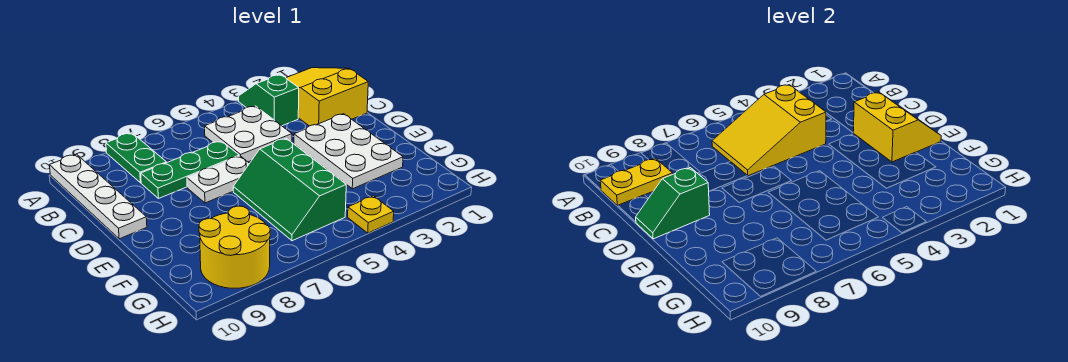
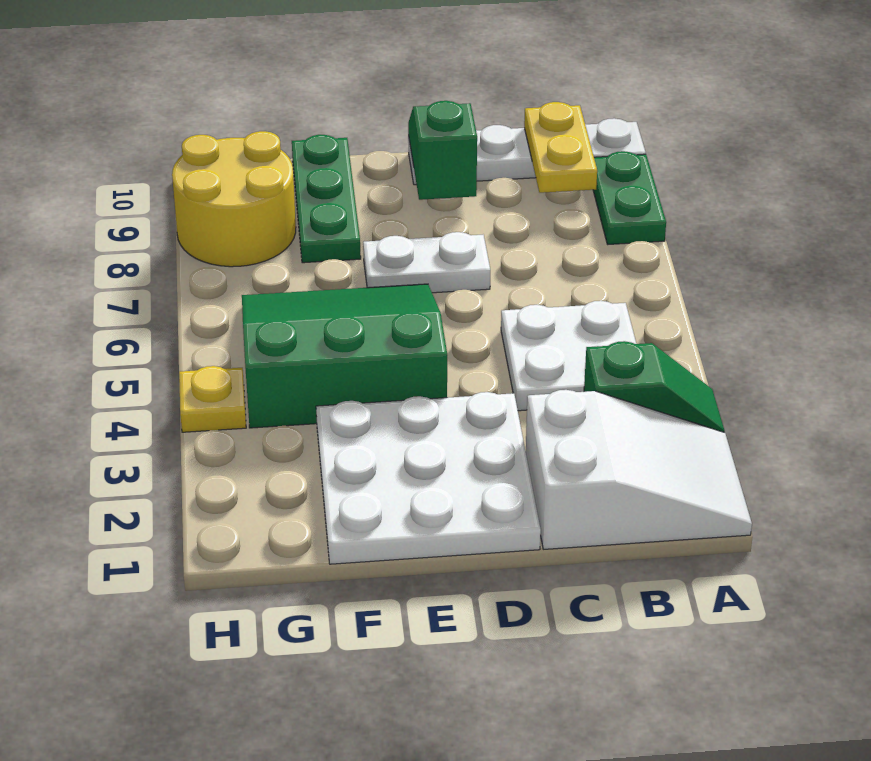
yellow slope A1:C2 level 1 top C -> white slope A1:C2 level 1 top C
green plate A8:B8 level 1 -> green plate A8:A9 level 1
yellow slope B4:C6 level 2 top 4 -> none
green plate C6:C8 level 1 -> green plate F8:F10 level 1
yellow slope D1:E2 level 2 top 2 -> none
white plate D2:F3 level 1 -> white plate D1:F3 level 1
white plate D6:D7 level 1 -> white plate D7:E7 level 1
green slope E5:G6 level 1 top 5 -> green slope E4:G6 level 1 top 4

